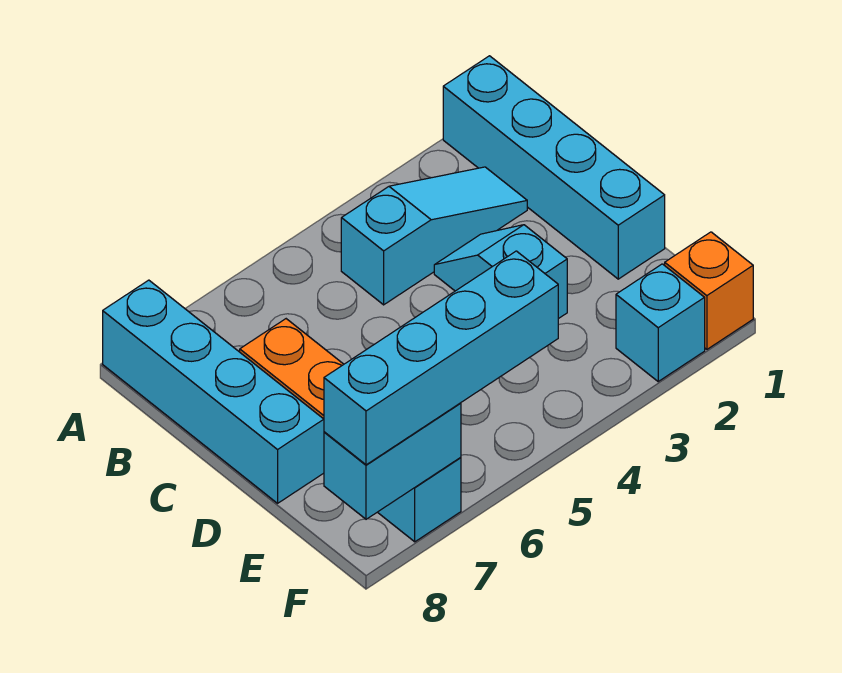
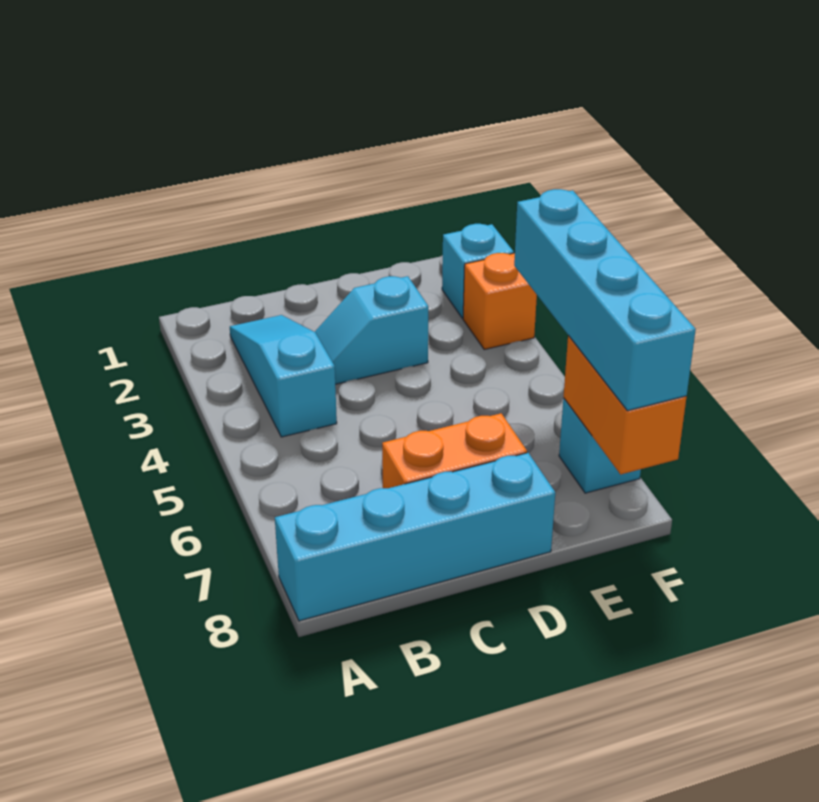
cyan brick A1:D1 level 1 -> none
orange brick F1 level 1 -> orange brick F3 level 1
cyan brick F7:F8 level 2 -> orange brick F7:F8 level 2

